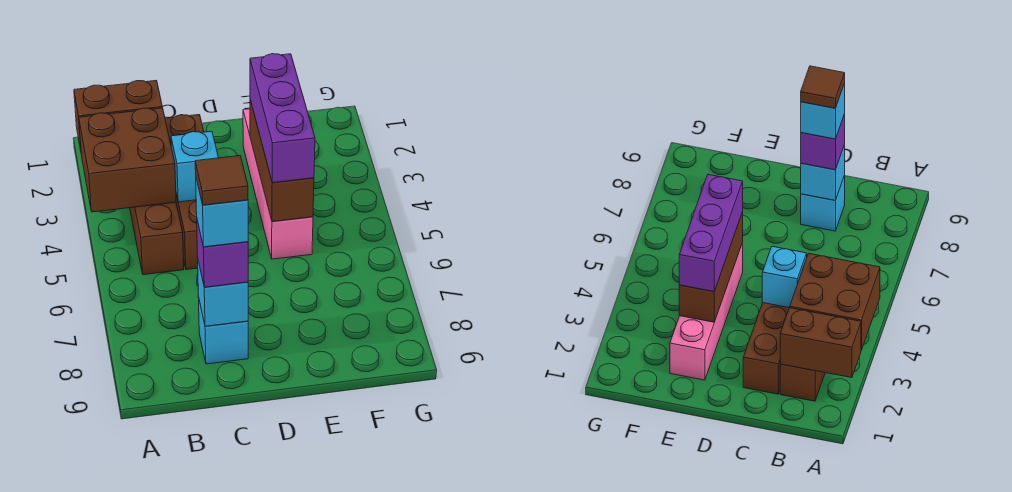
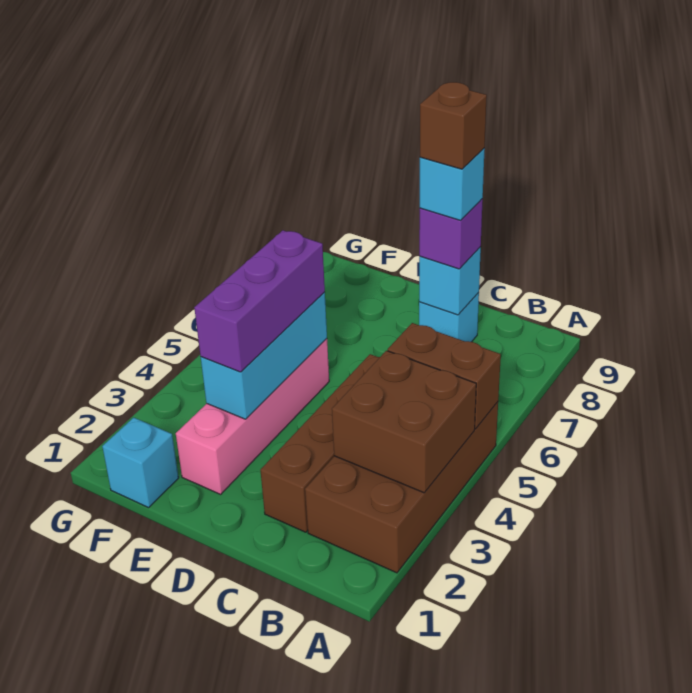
brown brick A2:B2 level 2 -> brown brick A5:B5 level 2
brown brick B2:B5 level 1 -> brown brick A2:B5 level 1
cyan brick C4 level 2 -> cyan brick F1 level 1
brown tile C8 level 5 -> brown brick C8 level 5
brown brick E3:E5 level 2 -> cyan brick E3:E5 level 2

